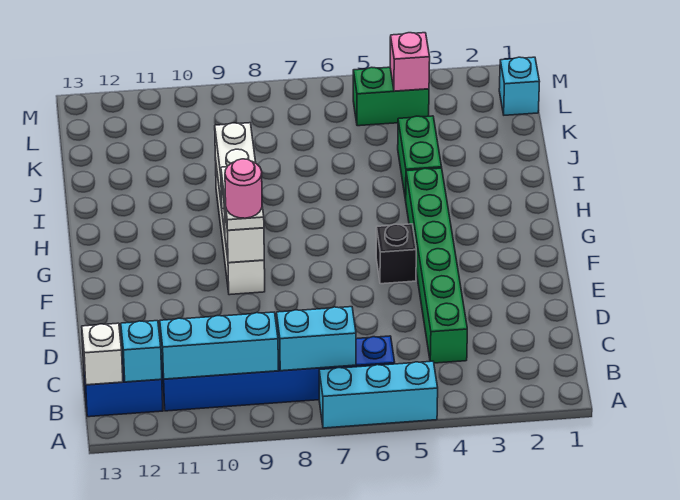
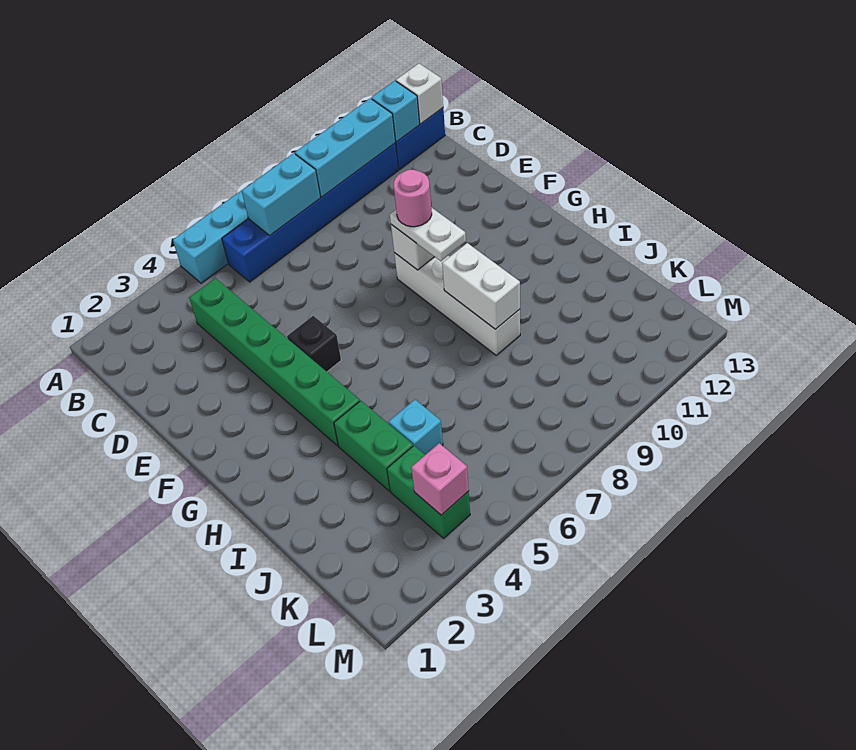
cyan brick L1 level 1 -> cyan brick J5 level 1
green brick L4:L5 level 1 -> green brick K4:L4 level 1

